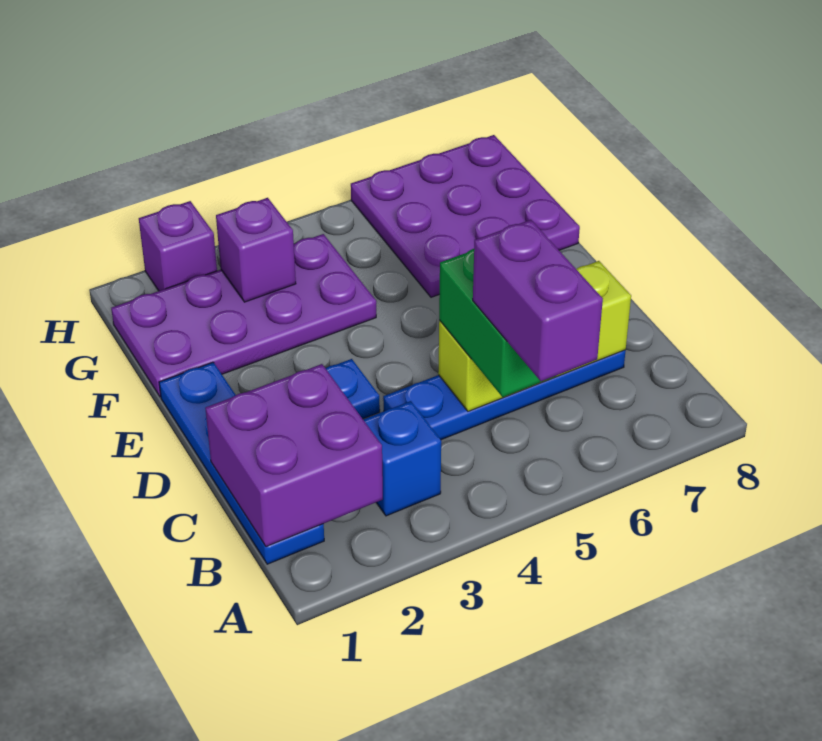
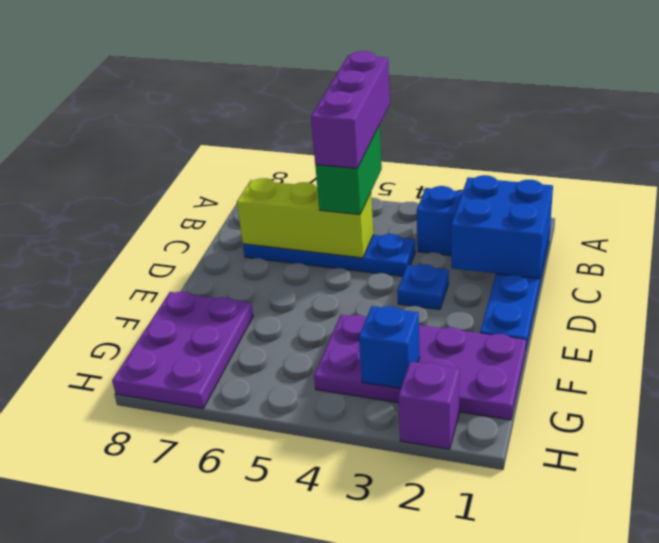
purple brick A5:B5 level 4 -> purple brick A5:C5 level 4
purple brick B1:C2 level 2 -> blue brick B1:C2 level 2
purple plate F6:H8 level 1 -> purple plate F7:H8 level 1
purple brick G3 level 2 -> blue brick G3 level 2

